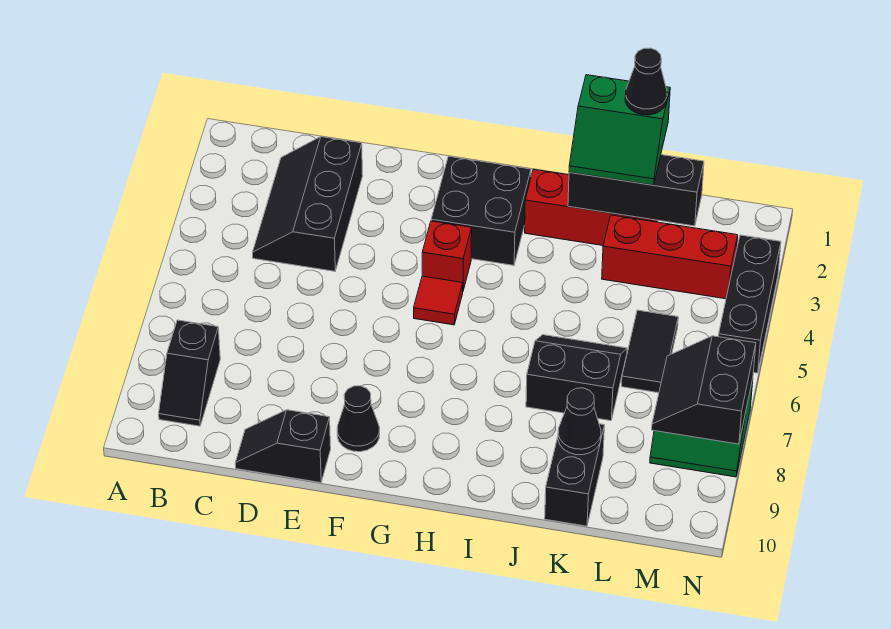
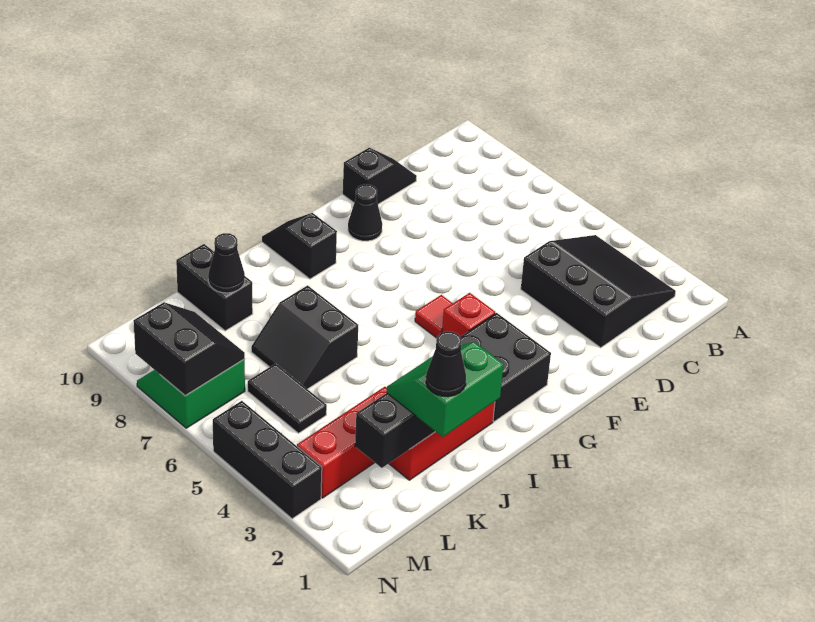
black slope B8:B9 level 1 top 8 -> black slope H9:H10 level 1 top 9
black slope C2:D4 level 1 top D -> black slope B2:D4 level 1 top D
black slope J6:K7 level 1 top 7 -> black slope J6:K7 level 1 top J

